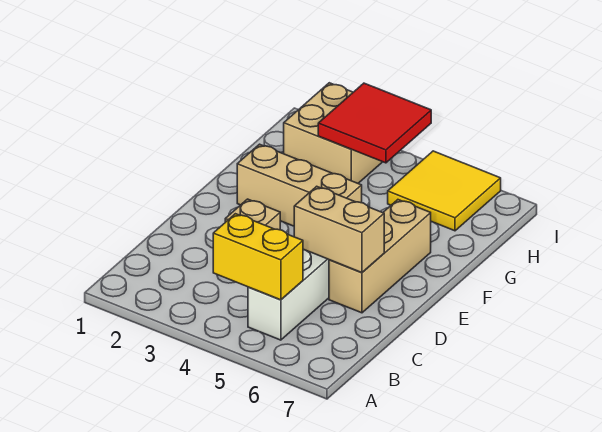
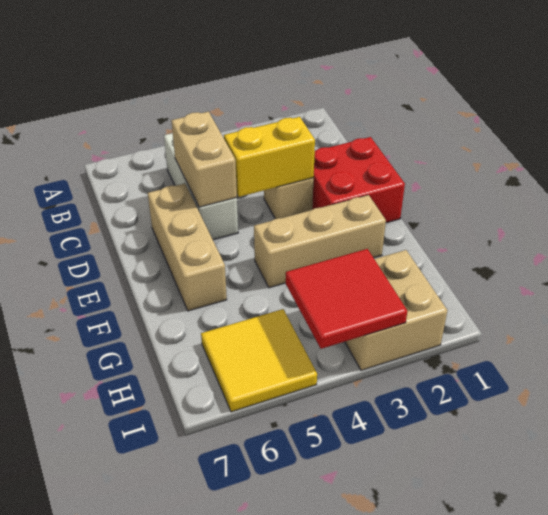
yellow brick B4:B5 level 2 -> yellow brick D3:D4 level 2
none -> red brick D1:E2 level 1
tan brick D5:D6 level 2 -> tan brick C5:D5 level 2

